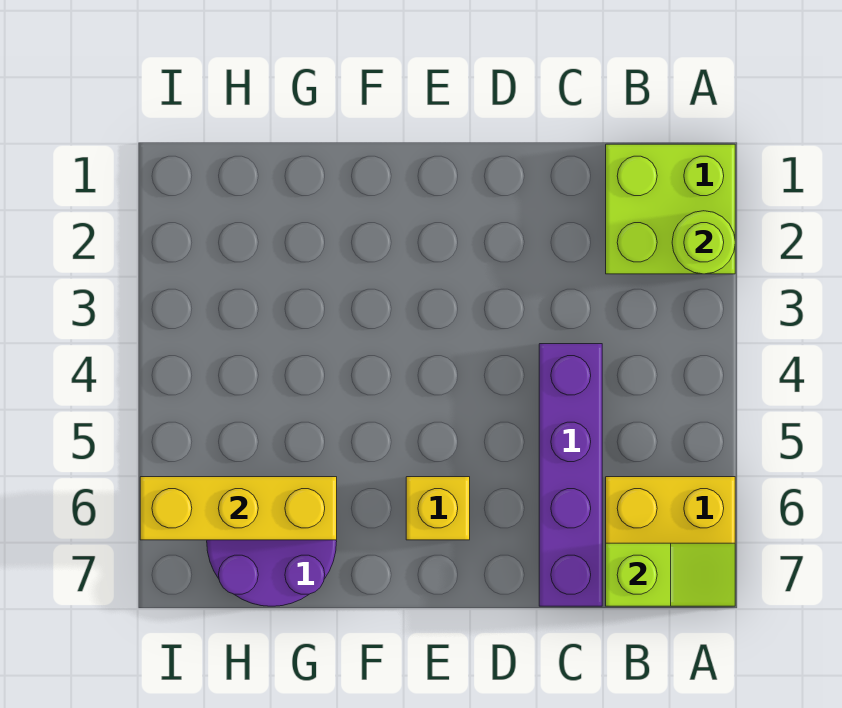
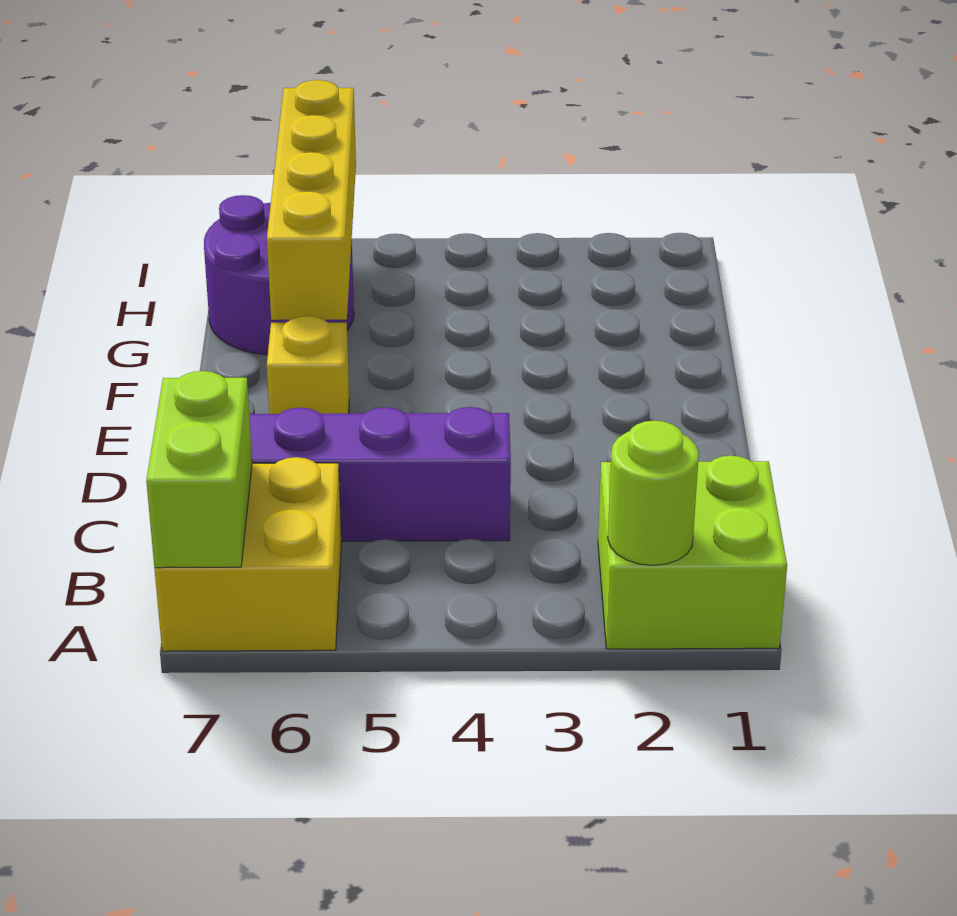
lime slope A7:B7 level 2 top B -> lime brick A7:B7 level 2
yellow brick G6:I6 level 2 -> yellow brick F6:I6 level 2

